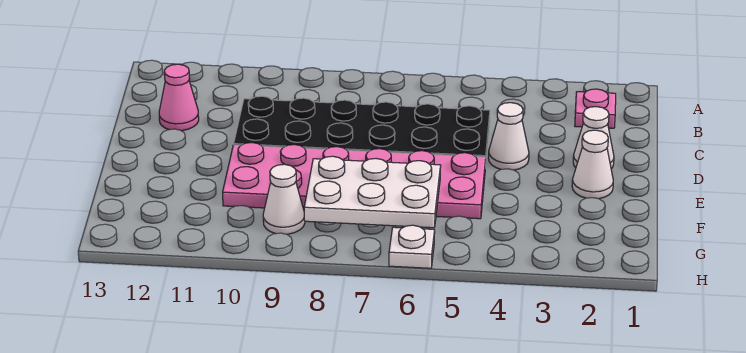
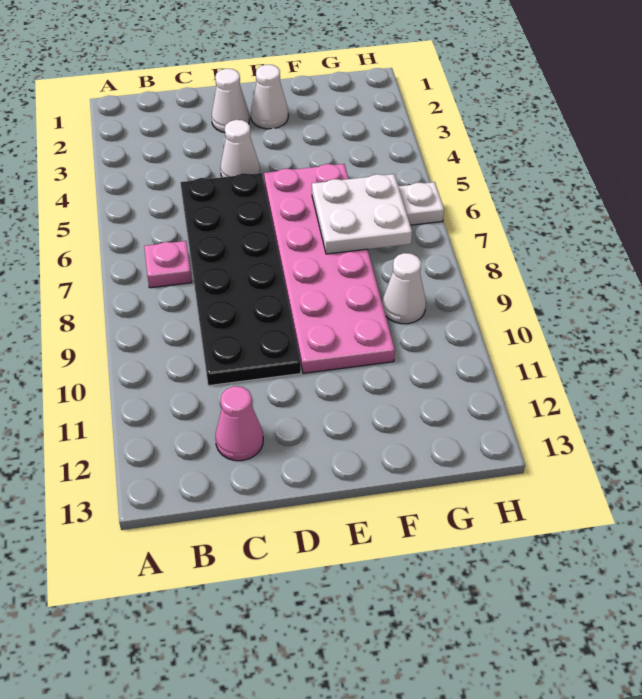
pink plate B2 level 1 -> pink plate B7 level 1
white plate F6:G8 level 2 -> white plate F6:G7 level 2

